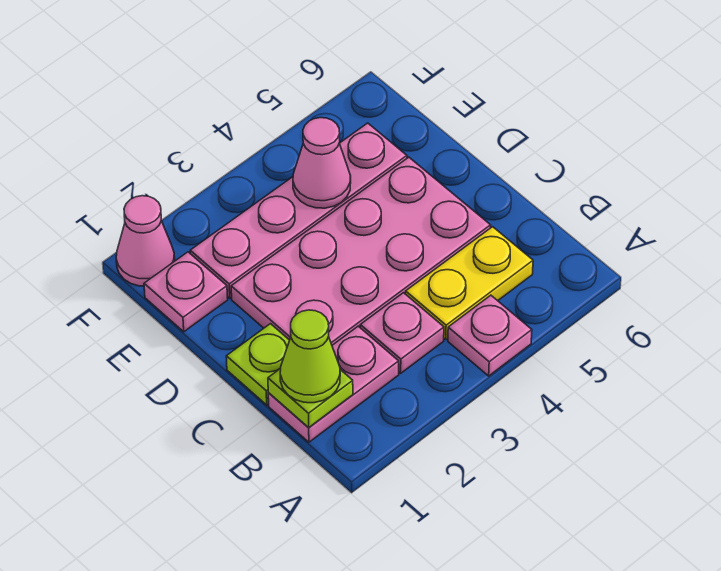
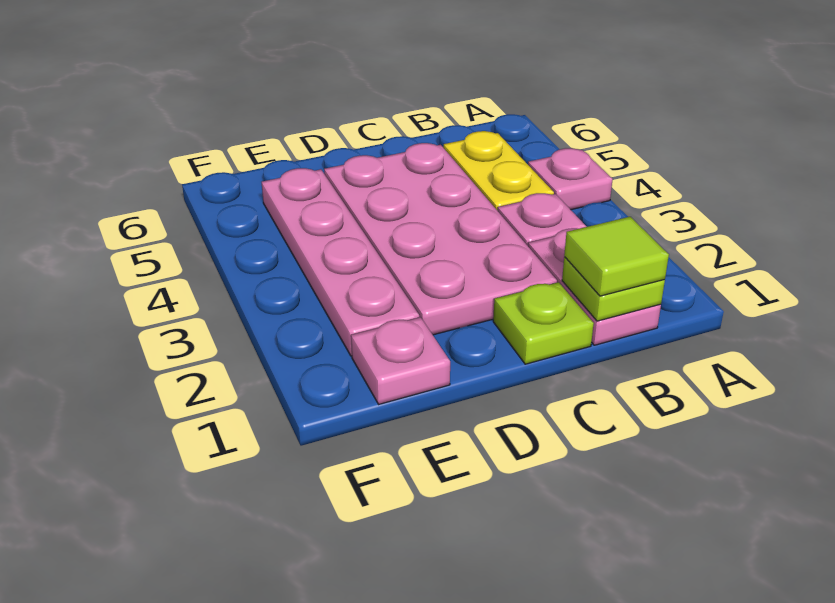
lime cone B1 level 3 -> lime tile B1 level 3
pink cone E4 level 2 -> none
pink cone F1 level 1 -> none

